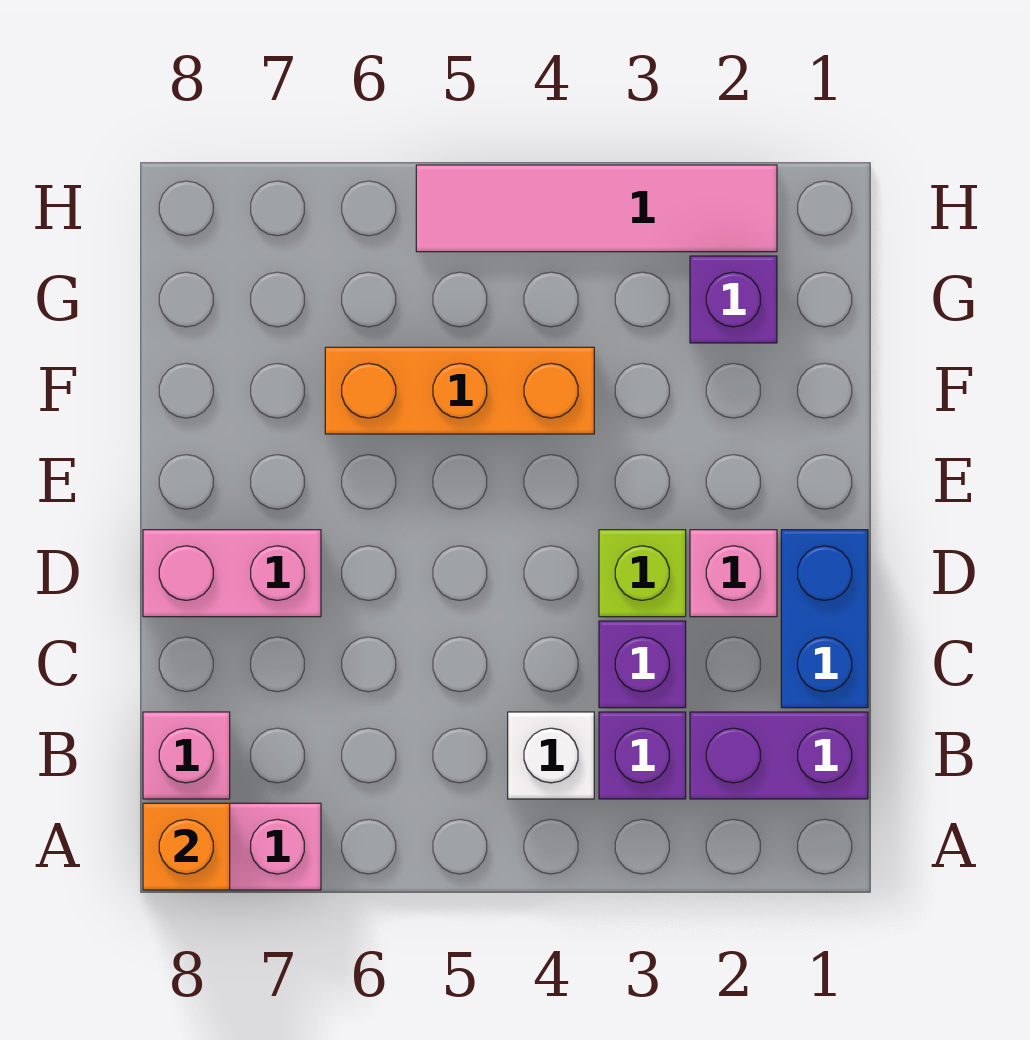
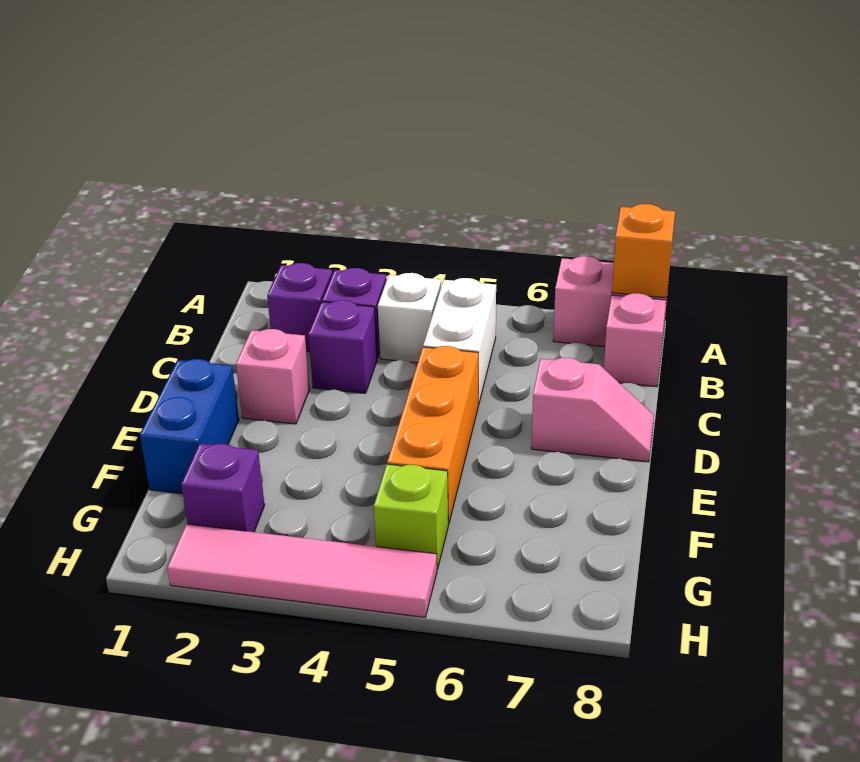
purple brick B1:B2 level 1 -> purple brick B2 level 1
none -> white brick B5:C5 level 1
blue brick C1:D1 level 1 -> blue brick E1:F1 level 1
lime brick D3 level 1 -> lime brick G5 level 1
pink brick D7:D8 level 1 -> pink slope D7:D8 level 1 top 7
orange brick F4:F6 level 1 -> orange brick D5:F5 level 1

